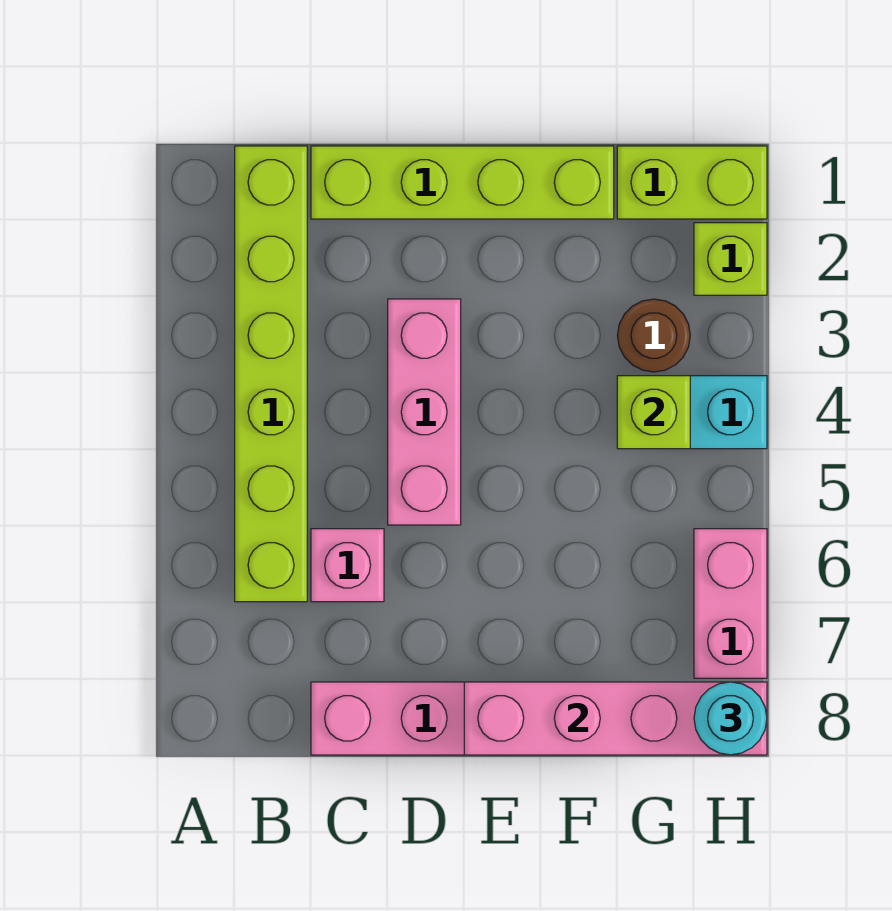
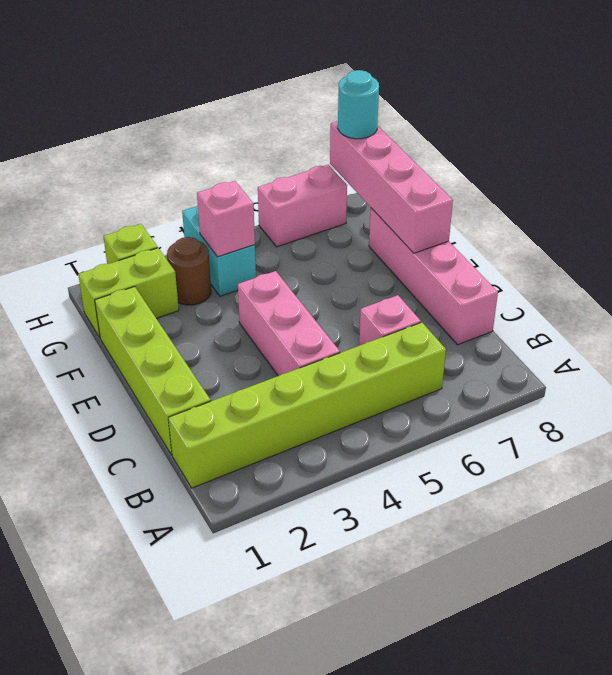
pink brick D3:D5 level 1 -> pink brick C4:E4 level 1
lime brick G1:H1 level 1 -> lime brick G1:G2 level 1
lime brick G4 level 2 -> pink brick G4 level 2

